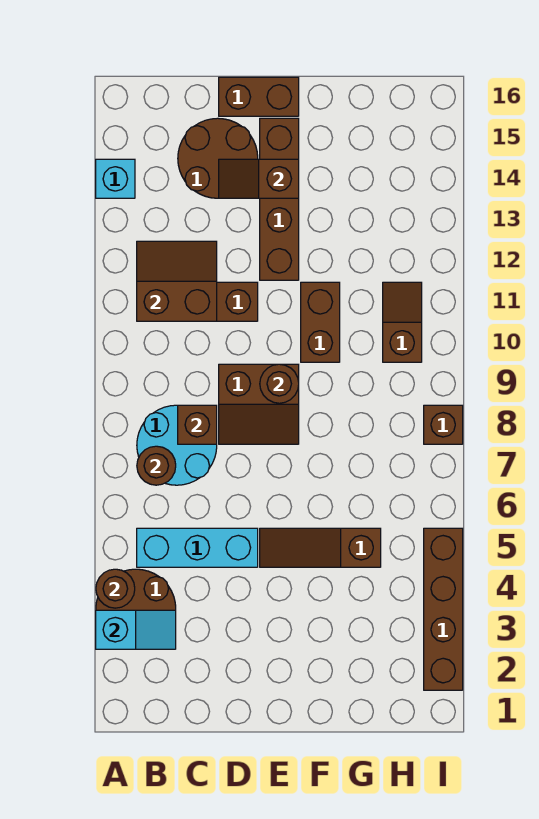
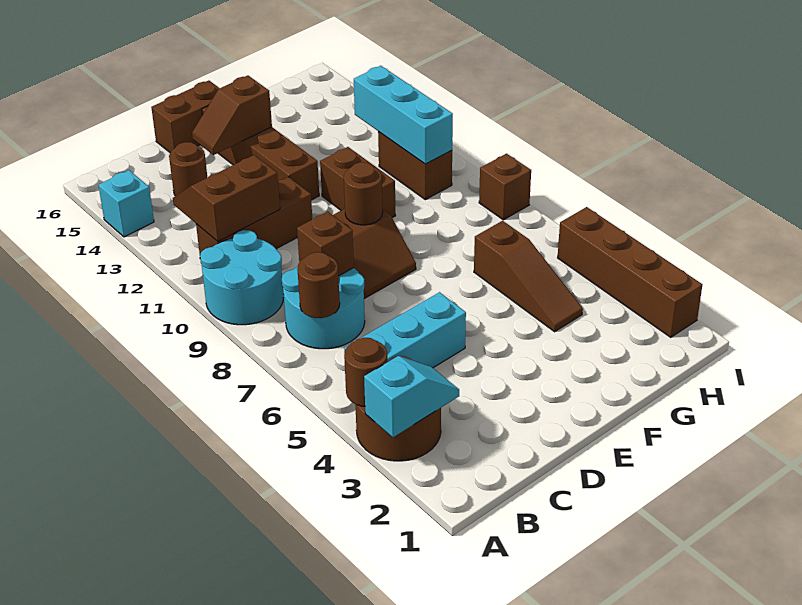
none -> cyan round brick A9:B10 level 1
brown round brick C14:D15 level 1 -> brown round brick C14 level 1
brown slope E5:G5 level 1 top G -> brown slope G4:G6 level 1 top 6
brown slope H10:H11 level 1 top 10 -> brown brick H10:H11 level 1
none -> cyan brick H10:H12 level 2

